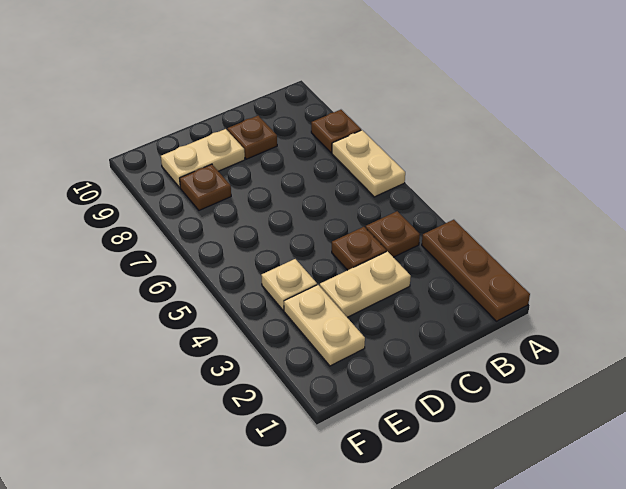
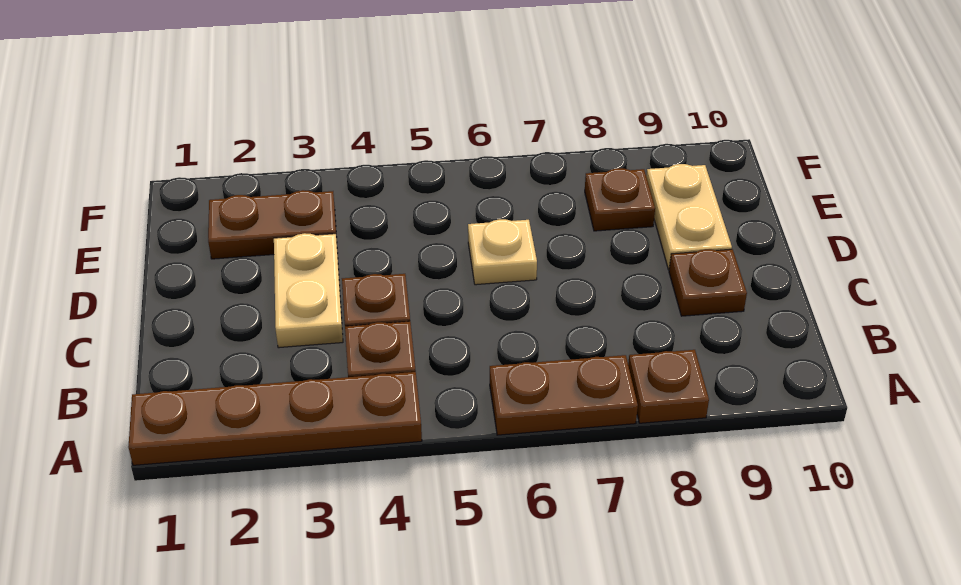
brown plate A1:A3 level 1 -> brown plate A1:A4 level 1
tan plate A6:A7 level 1 -> brown plate A6:A7 level 1
tan plate E2:E3 level 1 -> brown plate E2:E3 level 1
tan plate E4 level 1 -> tan plate D6 level 1

